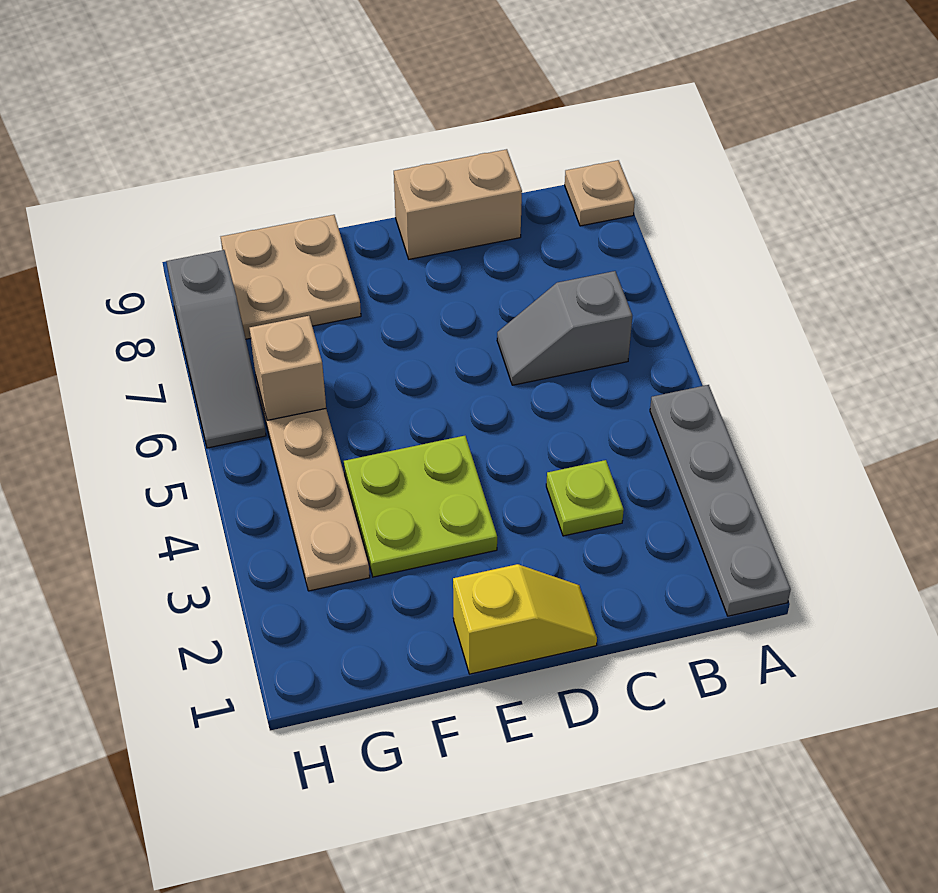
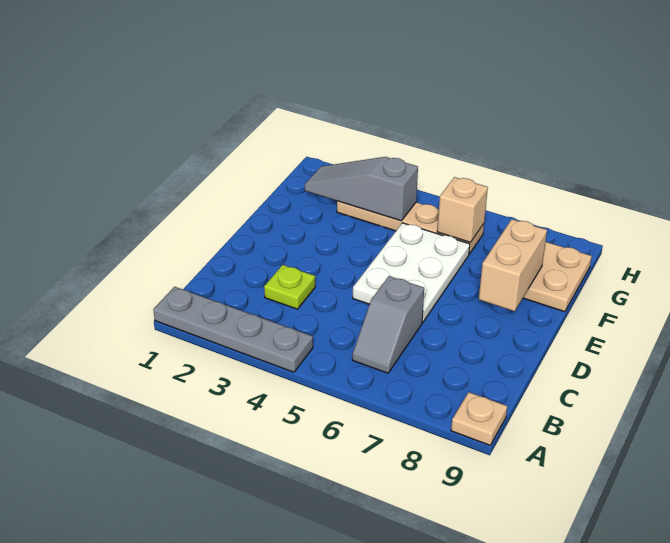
grey slope B6:C6 level 1 top B -> grey slope B6:C6 level 1 top C
tan brick C9:D9 level 1 -> tan brick E8:F8 level 2
yellow slope D1:E1 level 1 top E -> none
none -> white plate D5:F6 level 1
lime plate E3:F4 level 1 -> none
grey slope H6:H8 level 1 top 8 -> grey slope G2:G4 level 2 top 4

